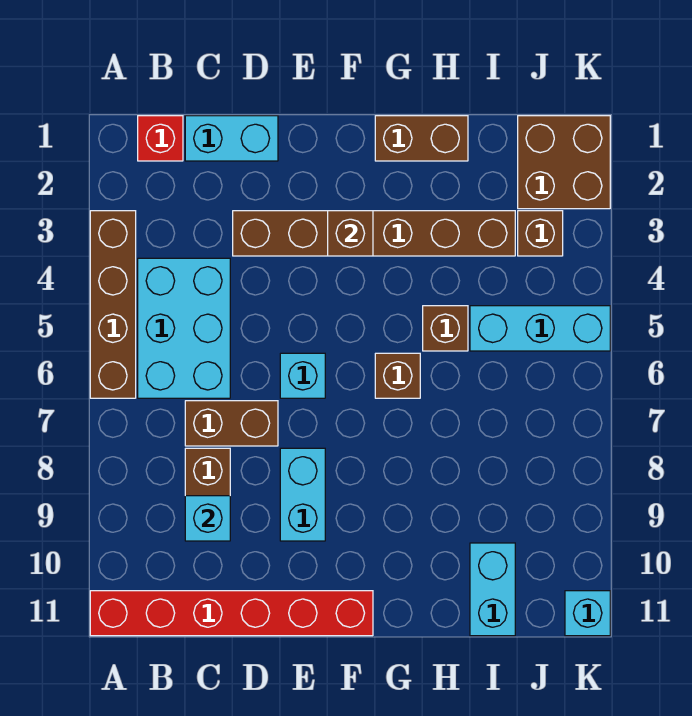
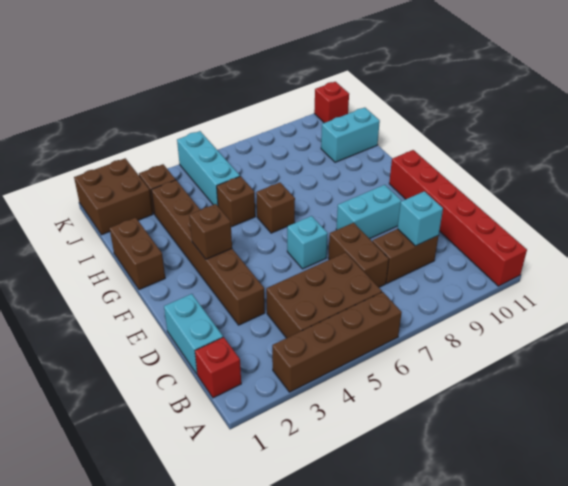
cyan brick B4:C6 level 1 -> brown brick B4:C6 level 1
cyan brick K11 level 1 -> red brick K11 level 1

